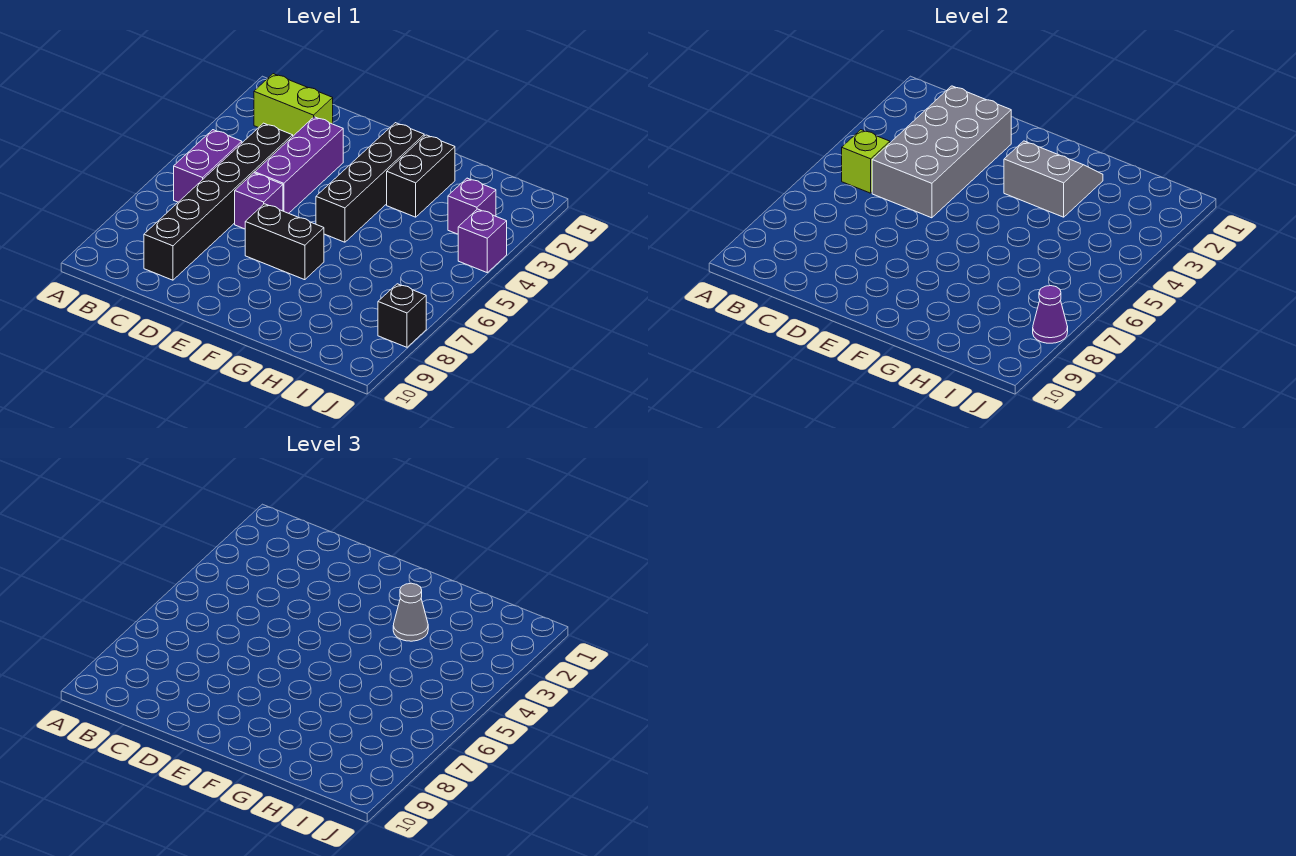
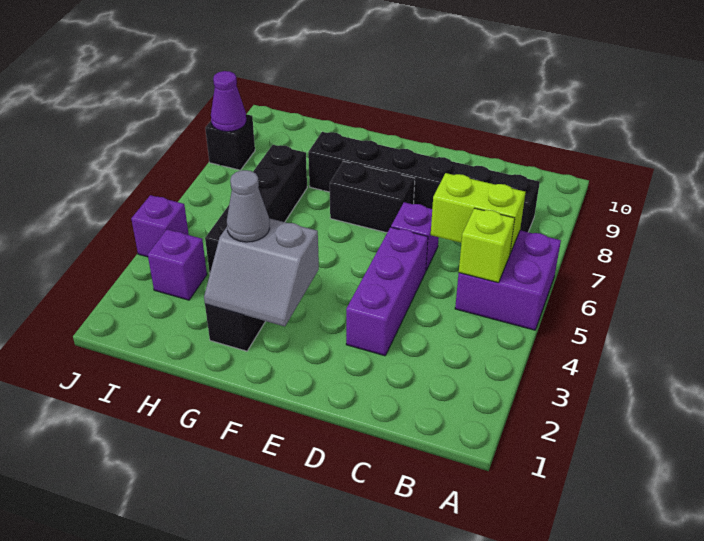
lime brick B2:C2 level 1 -> lime brick B6:C6 level 2
purple brick B5:B6 level 1 -> purple brick A5:B6 level 1
grey brick C2:D5 level 2 -> none
black brick C4:C9 level 1 -> black brick B8:G8 level 1
black brick F2:F5 level 1 -> black brick H4:H7 level 1

